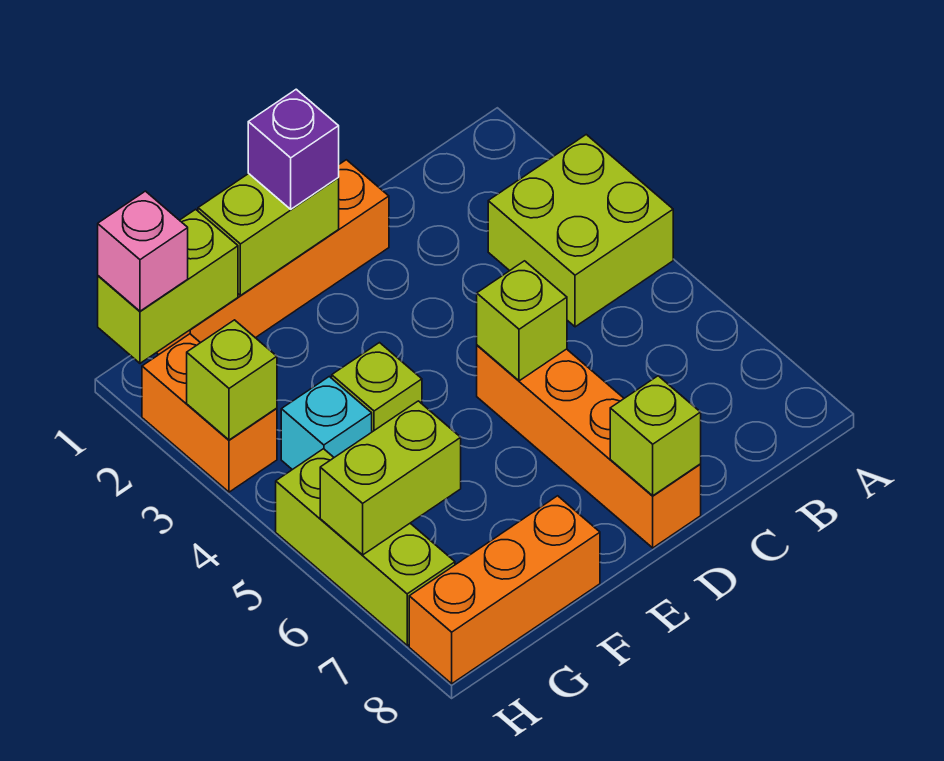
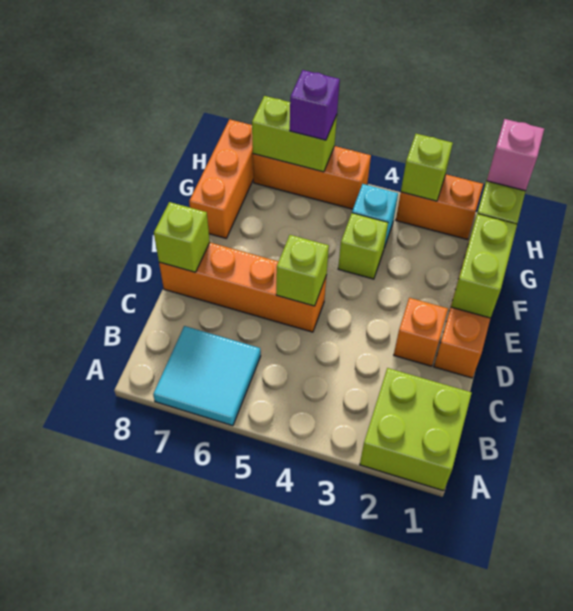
lime brick A3:B4 level 1 -> lime brick A1:B2 level 1
none -> cyan tile A6:B7 level 1
none -> orange brick D2 level 1
purple brick E1 level 3 -> purple brick H6 level 3
lime brick G6:H6 level 2 -> lime brick H6:H7 level 2
lime brick H5:H7 level 1 -> orange brick H5:H7 level 1

